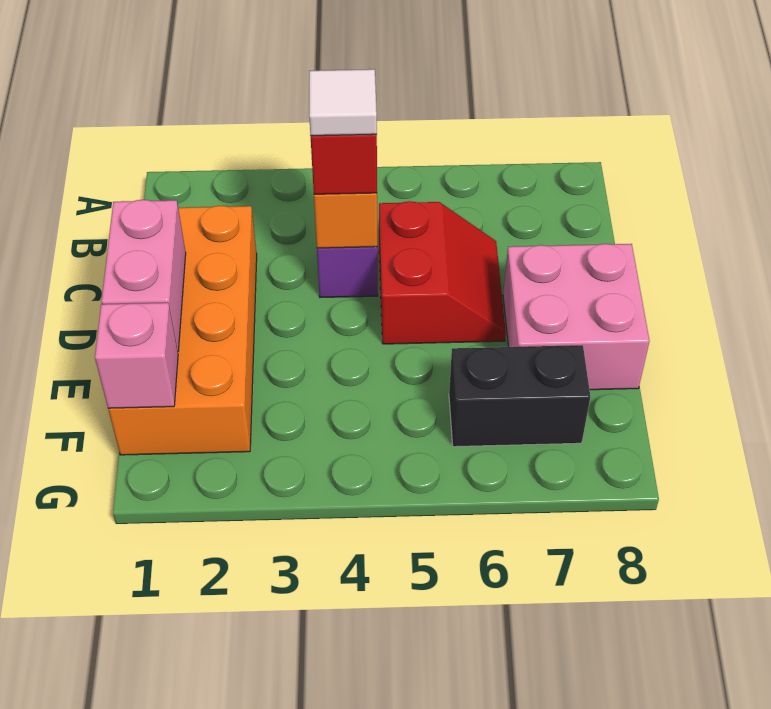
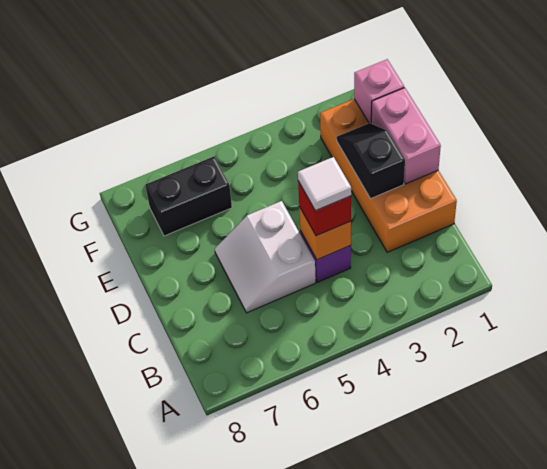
red slope C5:D6 level 1 top 5 -> white slope C5:D6 level 1 top 5
none -> black slope D2:E2 level 2 top D
pink brick D7:E8 level 1 -> none

